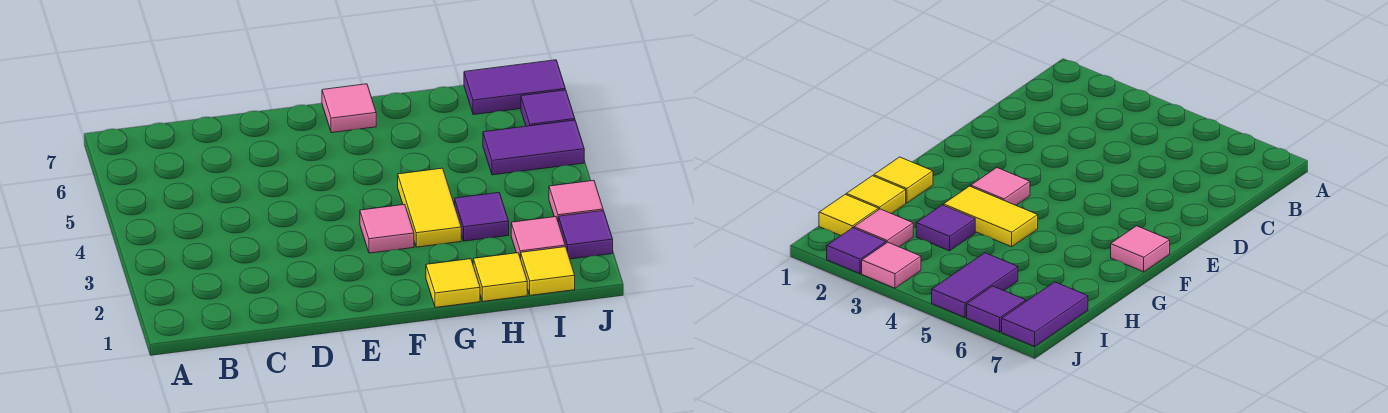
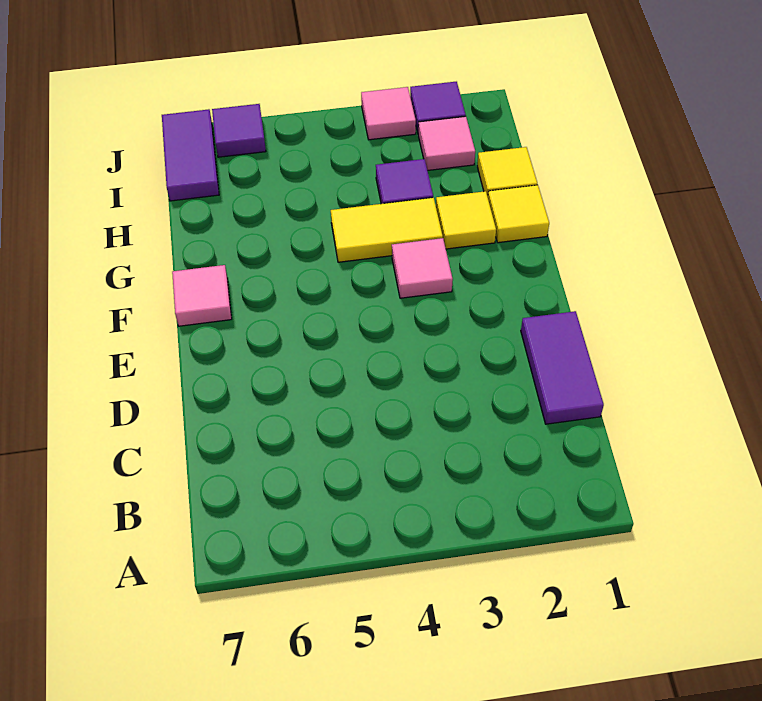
yellow tile I1 level 1 -> yellow tile G2 level 1
purple tile I5:J5 level 1 -> purple tile C1:D1 level 1

